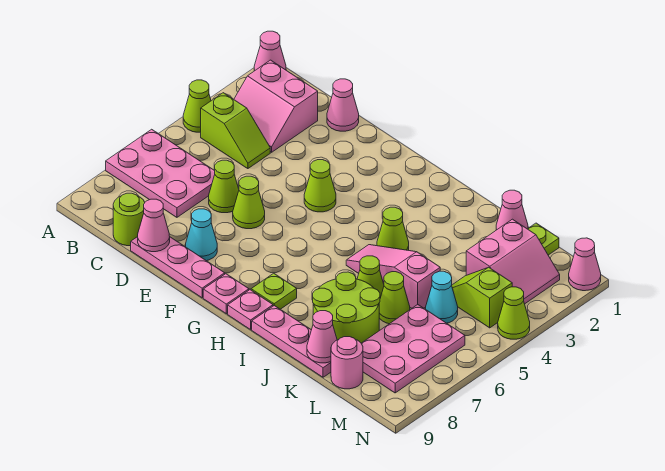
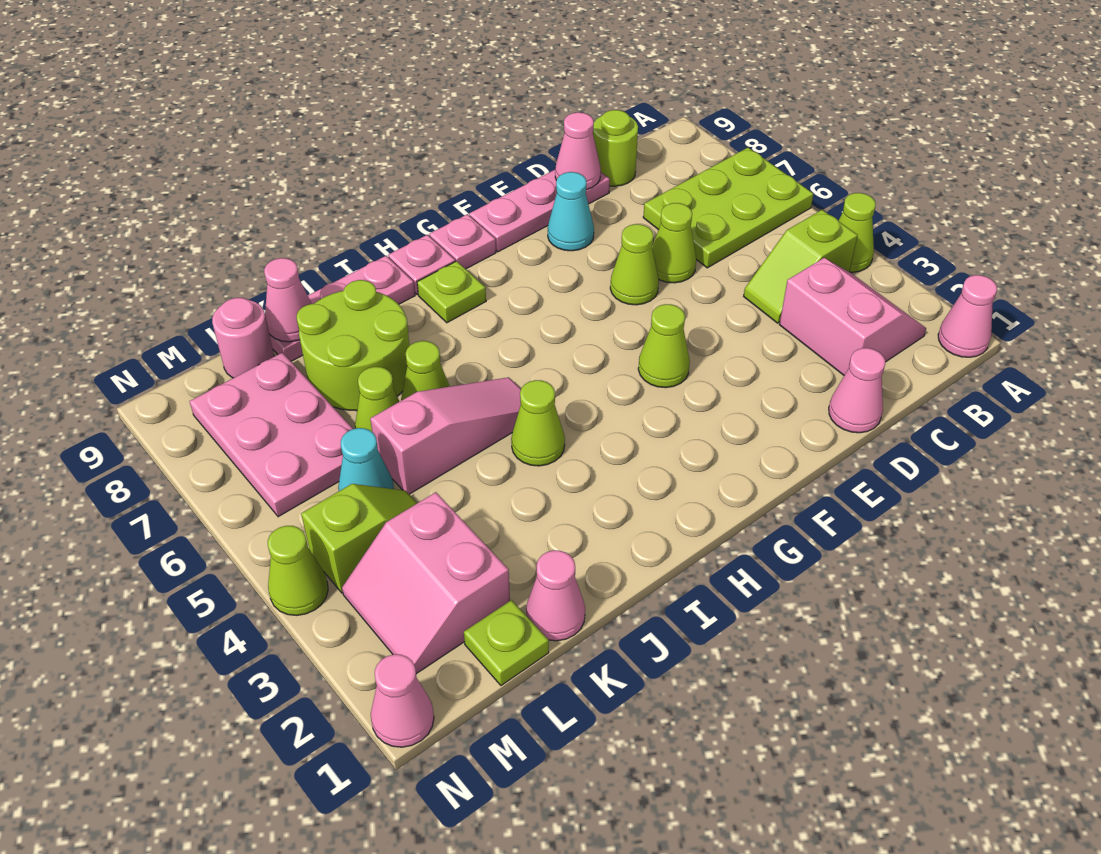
pink plate A6:C7 level 1 -> lime plate A6:C7 level 1
pink slope B2:C3 level 1 top 2 -> pink slope B2:C3 level 1 top C

